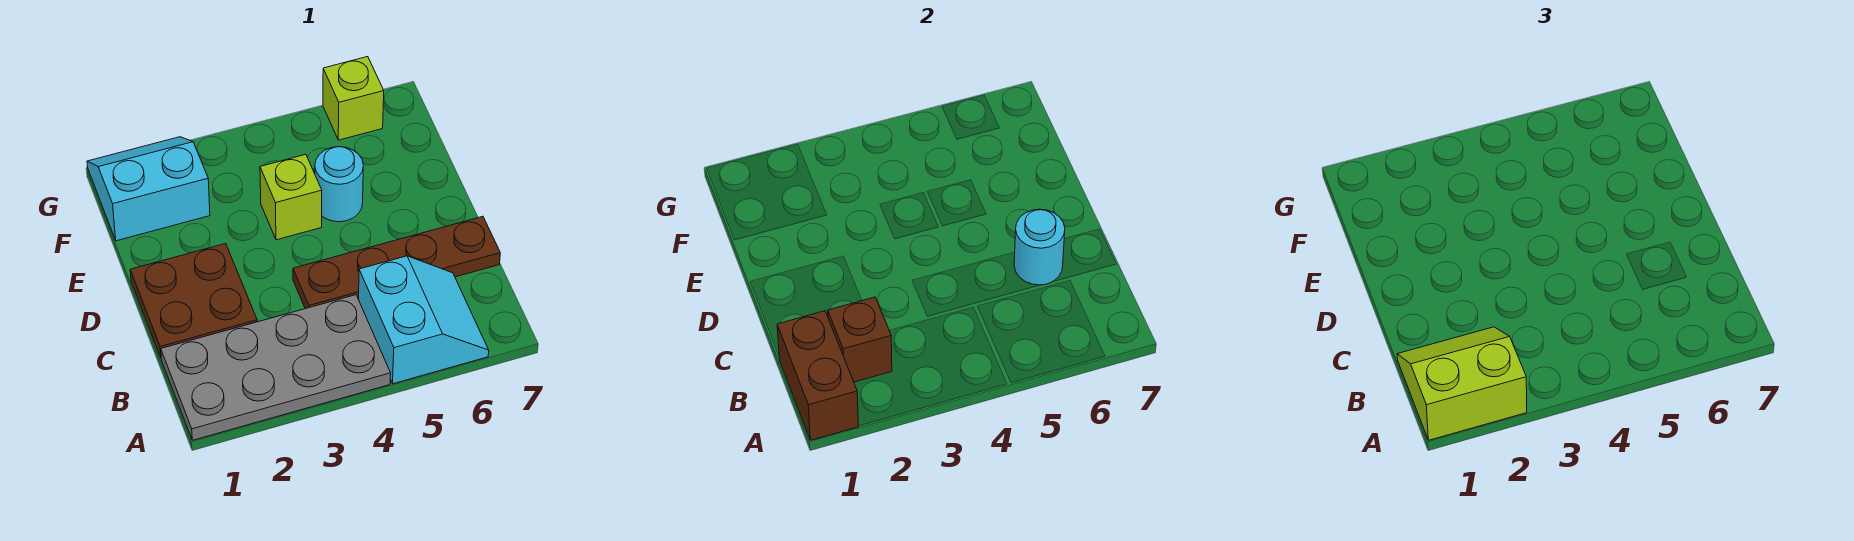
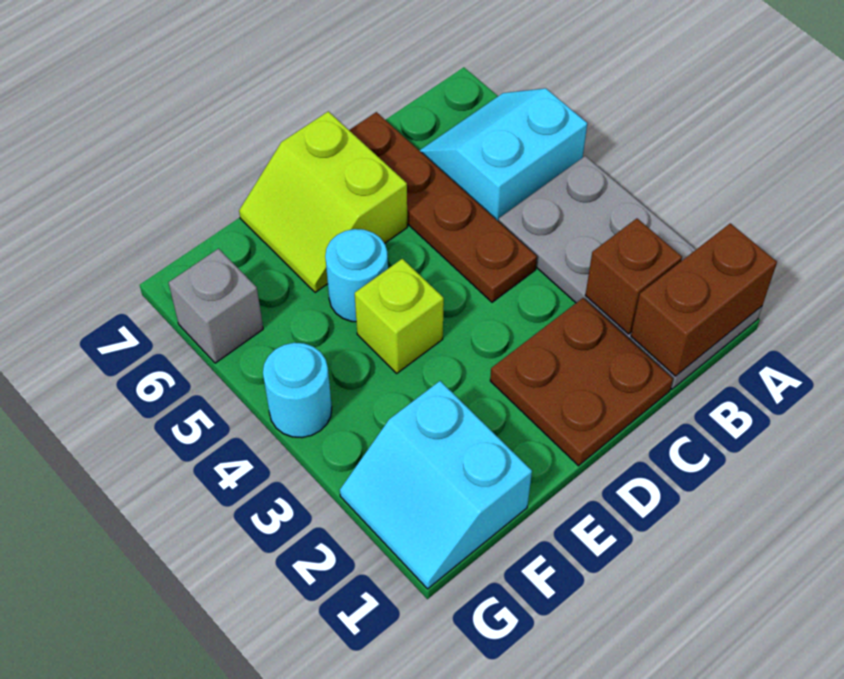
lime slope A1:B2 level 3 top A -> lime slope D6:E7 level 1 top D
cyan round brick C6 level 2 -> cyan round brick G4 level 1
lime brick G6 level 1 -> grey brick G6 level 1

